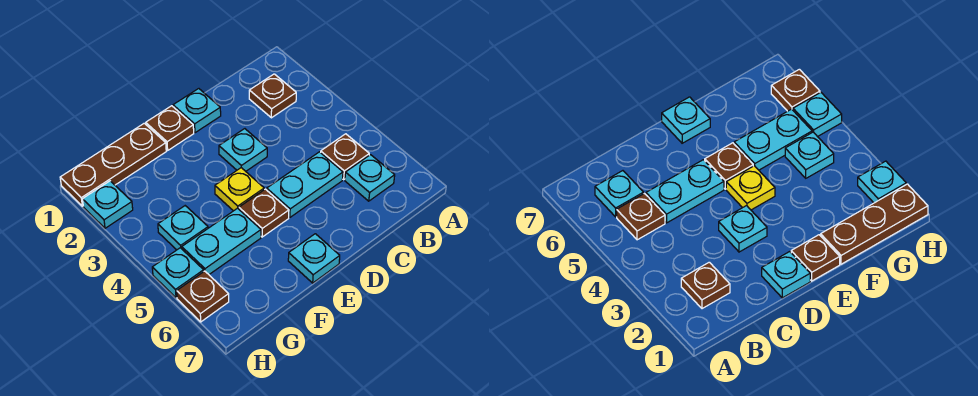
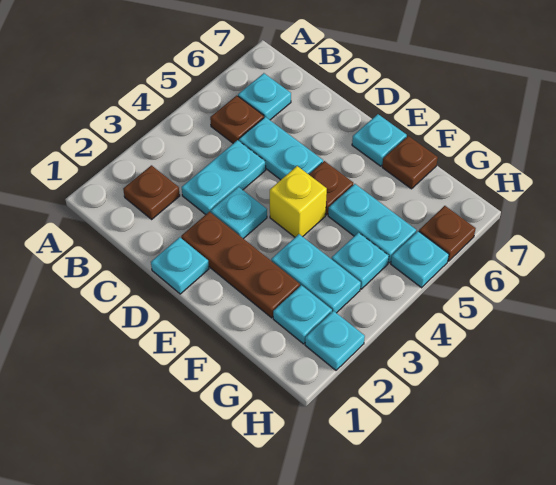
none -> cyan plate C3:C4 level 1
brown plate E1 level 1 -> brown plate F7 level 1
yellow plate E4 level 1 -> yellow brick E4 level 1
brown plate F1:H1 level 1 -> brown plate D2:F2 level 1
none -> cyan plate F3:G3 level 1
none -> cyan plate G2 level 1

